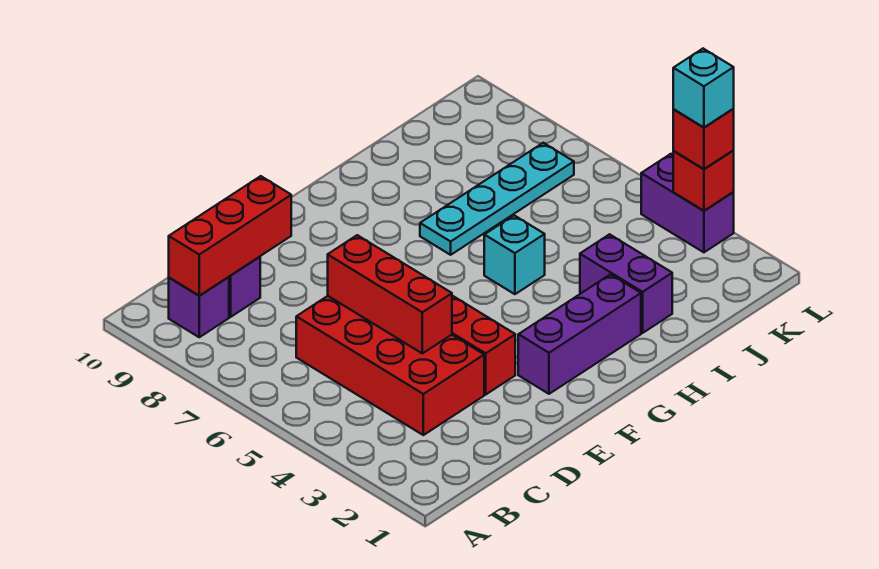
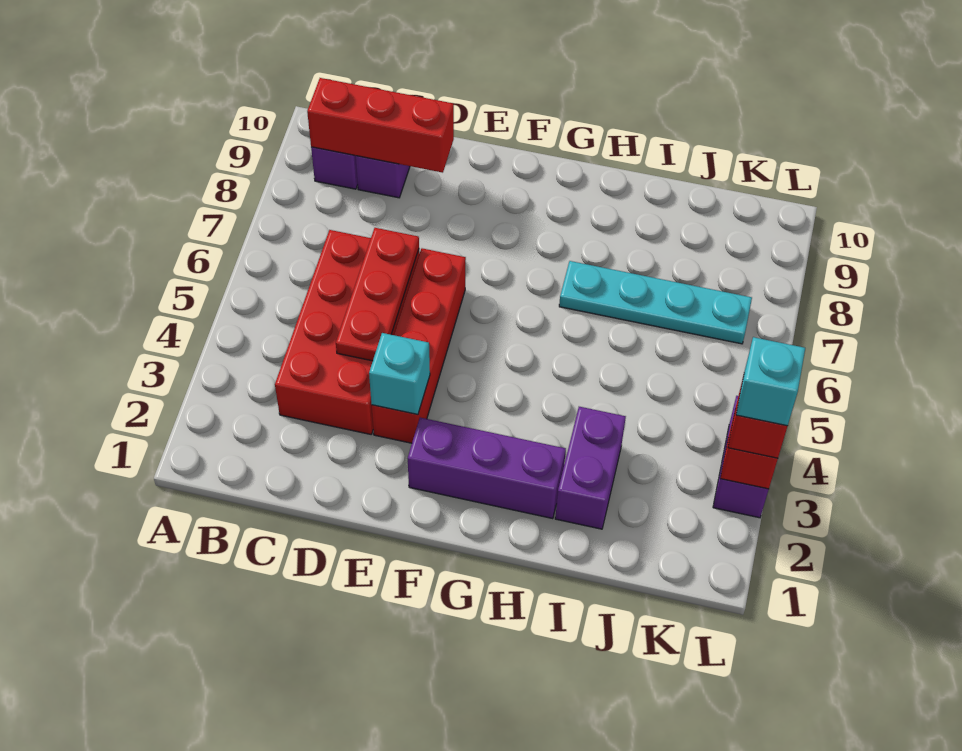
red brick D4:D6 level 2 -> red plate D4:D6 level 2
cyan brick H5 level 1 -> cyan brick E3 level 2

